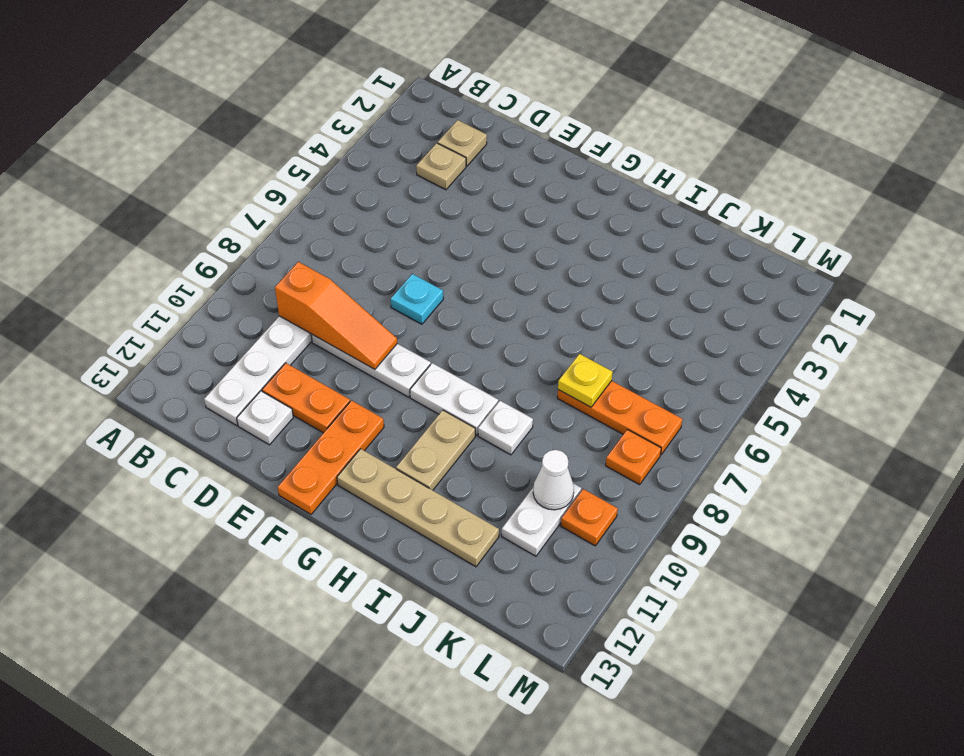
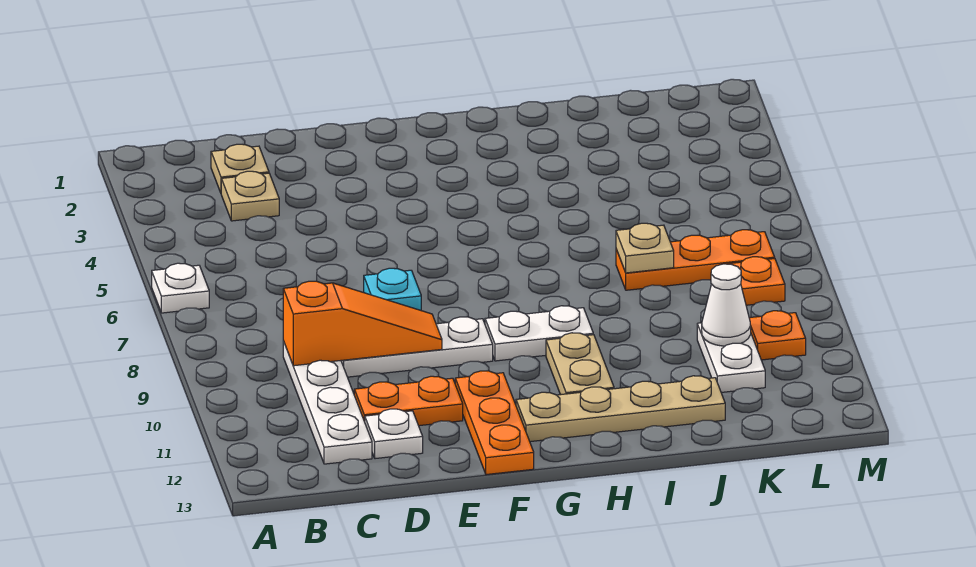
white plate I9 level 1 -> white plate A6 level 1
yellow plate J7 level 2 -> tan plate J7 level 2

